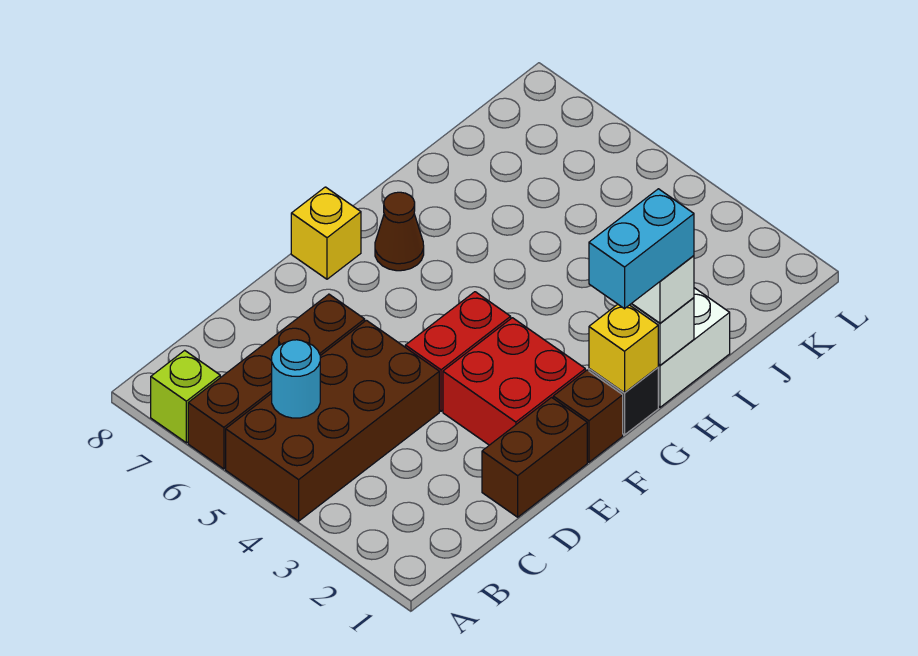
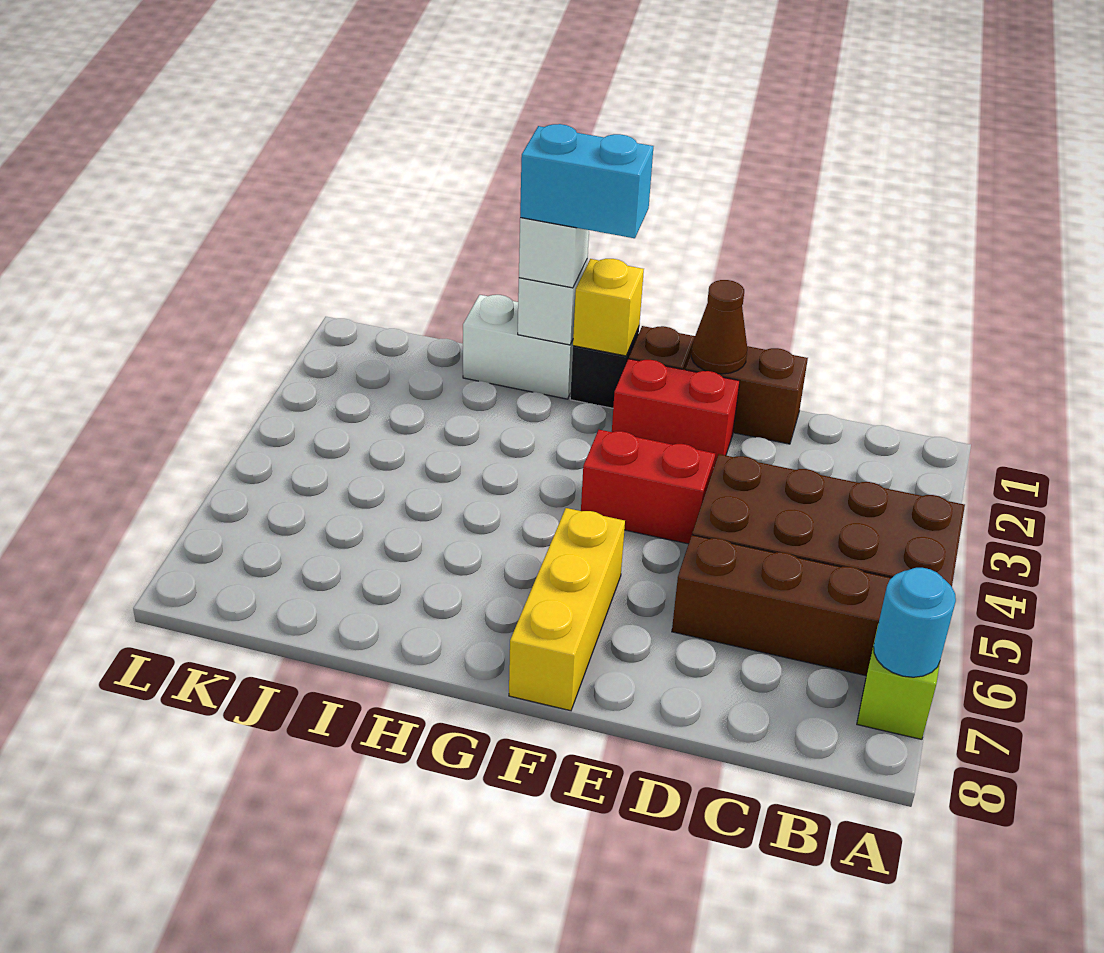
cyan round brick B5 level 2 -> cyan round brick A7 level 2
red brick E2:F3 level 1 -> red brick E2:F2 level 1
yellow brick F8 level 1 -> yellow brick F6:F8 level 1
brown cone G7 level 1 -> brown cone E1 level 2

